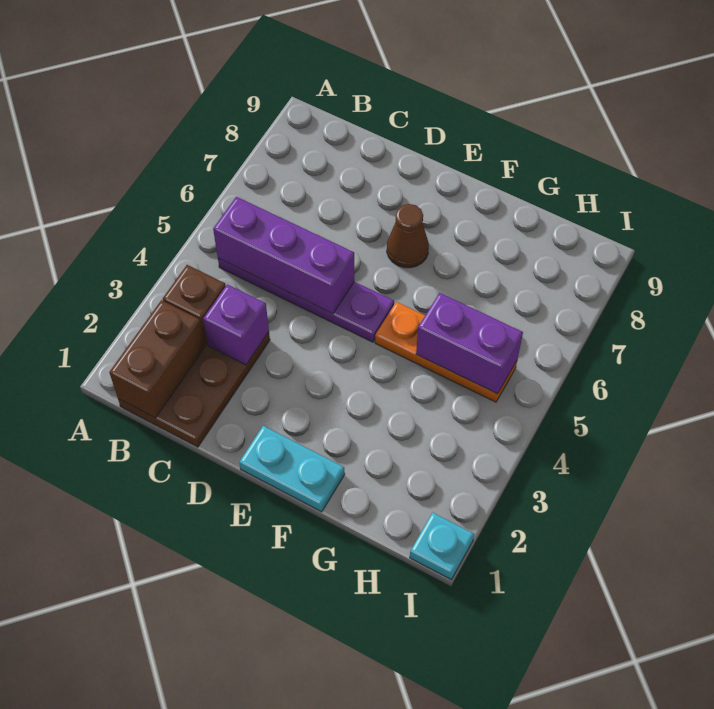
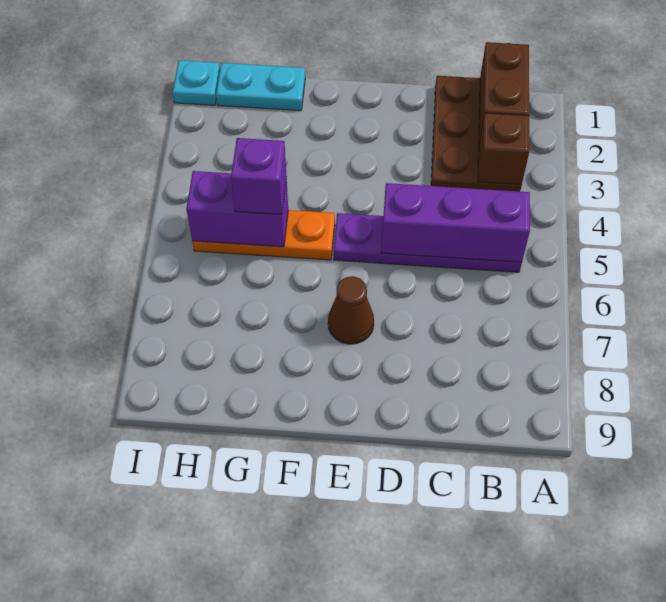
purple brick C3 level 2 -> purple brick G5 level 3
cyan plate E1:F1 level 1 -> cyan plate G1:H1 level 1

